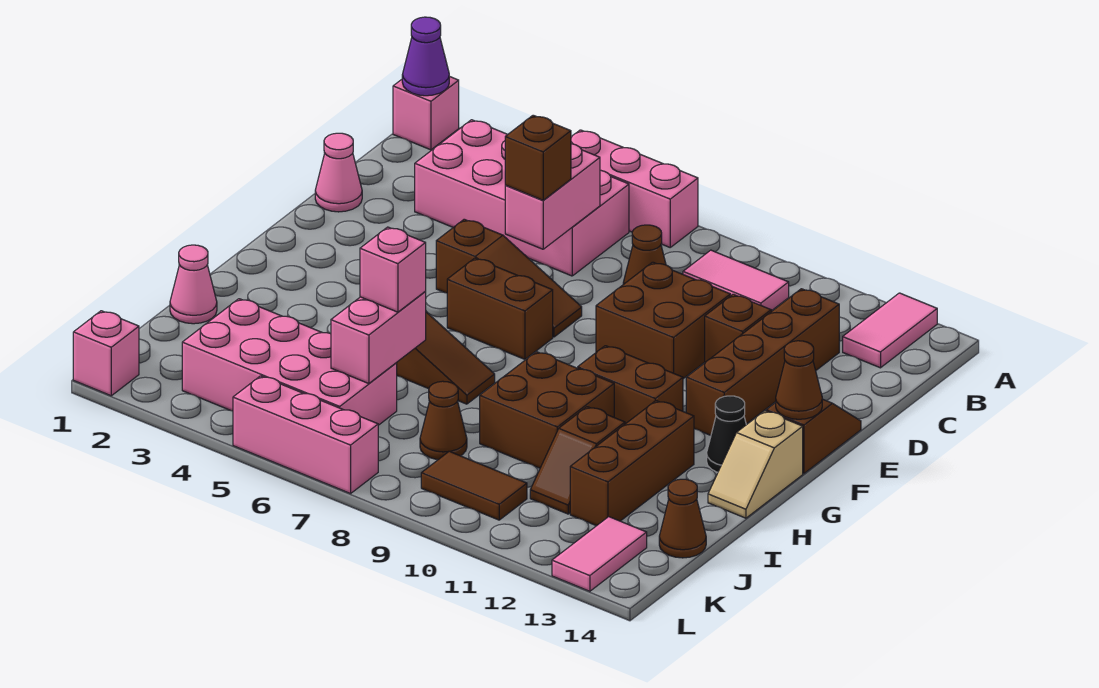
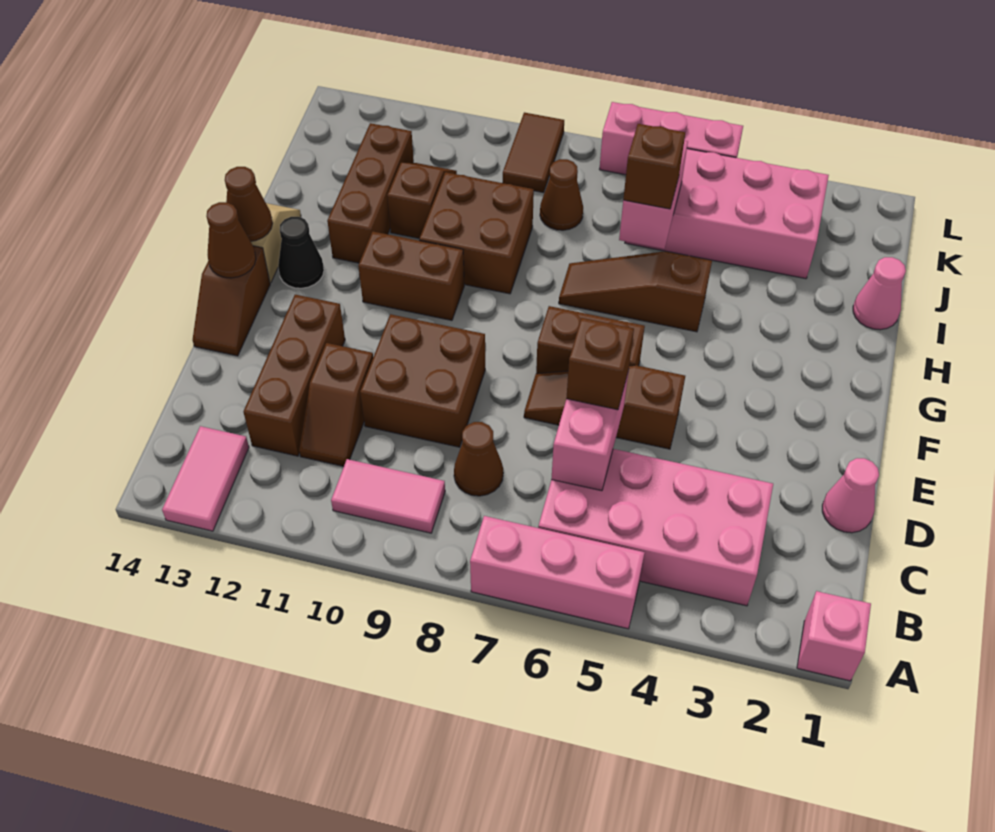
purple cone A1 level 2 -> none
brown brick C12:F12 level 1 -> brown brick C12:E12 level 1
pink brick I6 level 3 -> brown brick I6 level 3
brown cone J14 level 1 -> brown cone G14 level 2
brown tile K9:K10 level 1 -> brown tile K9:L9 level 1
pink tile K13:L13 level 1 -> none
pink brick L1 level 1 -> none

